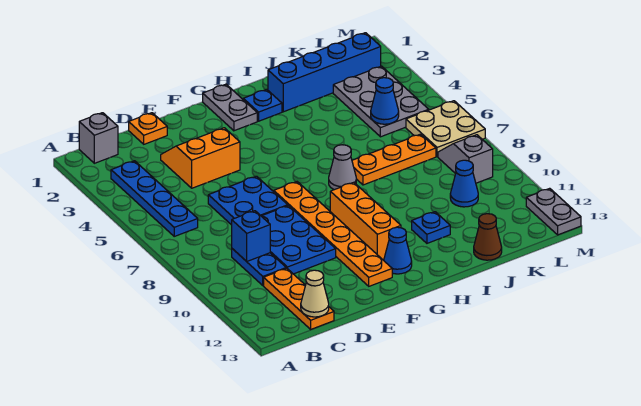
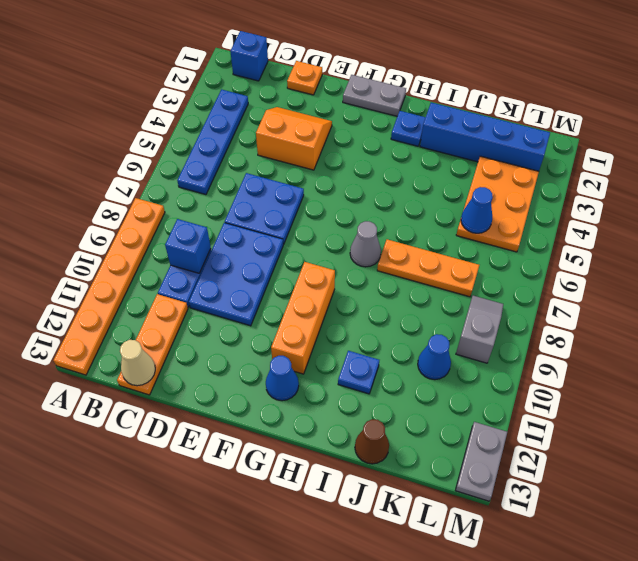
grey brick B1 level 1 -> blue brick B1 level 1
orange plate F7:F12 level 1 -> orange plate A8:A13 level 1
grey plate G1:G2 level 1 -> grey plate F1:G1 level 1
grey plate K3:L5 level 1 -> orange plate K3:L5 level 1
tan plate L6:M7 level 1 -> none

